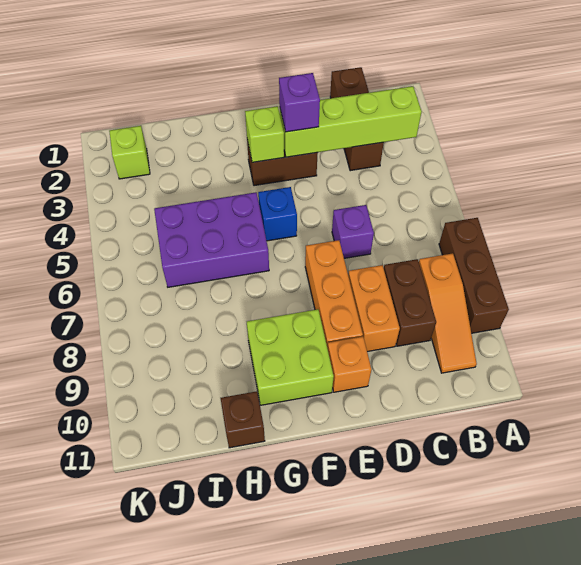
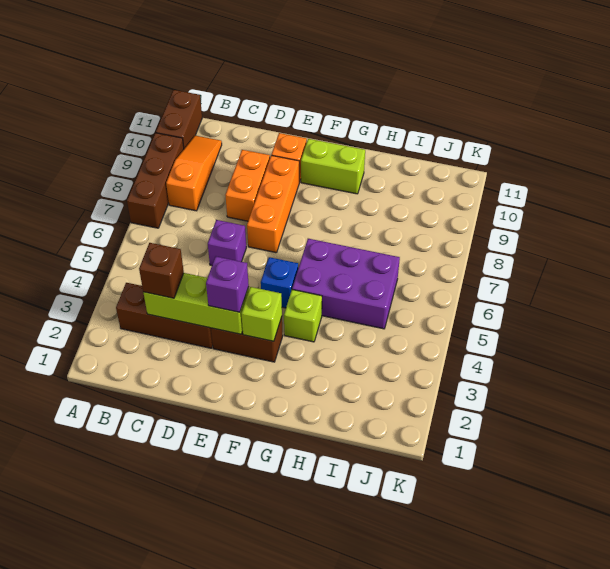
lime brick B3:E3 level 2 -> lime brick C3:E3 level 2
brown brick C1:C3 level 1 -> brown brick B3:D3 level 1
brown brick C8:C9 level 1 -> brown brick A10:A11 level 1
lime brick F9:G10 level 1 -> lime brick F10:G10 level 1
brown brick H11 level 1 -> brown brick C3 level 3
lime brick J2 level 1 -> lime brick G4 level 1

